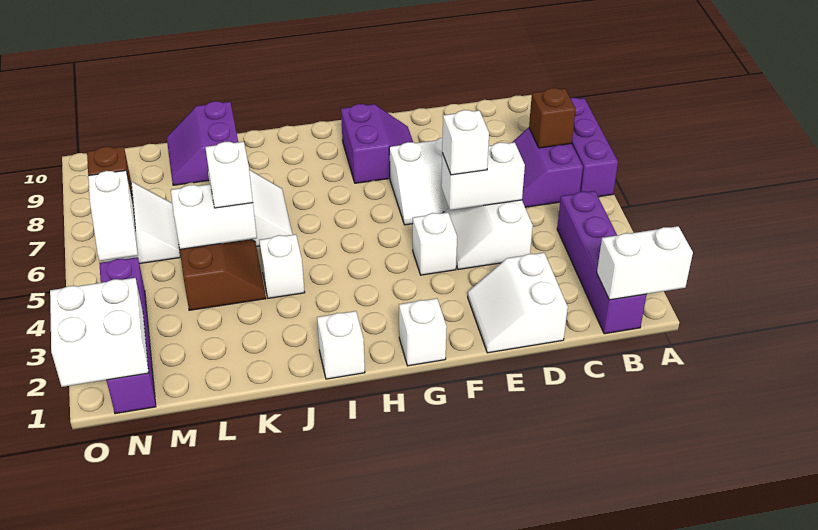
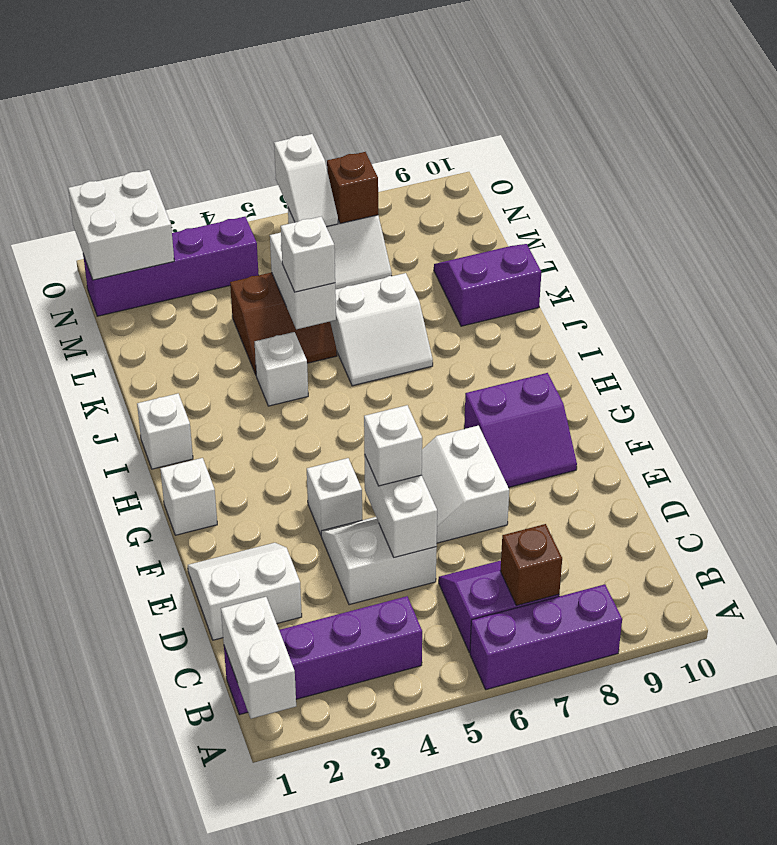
white slope N5:N6 level 2 top 6 -> white slope N6:O6 level 2 top O

